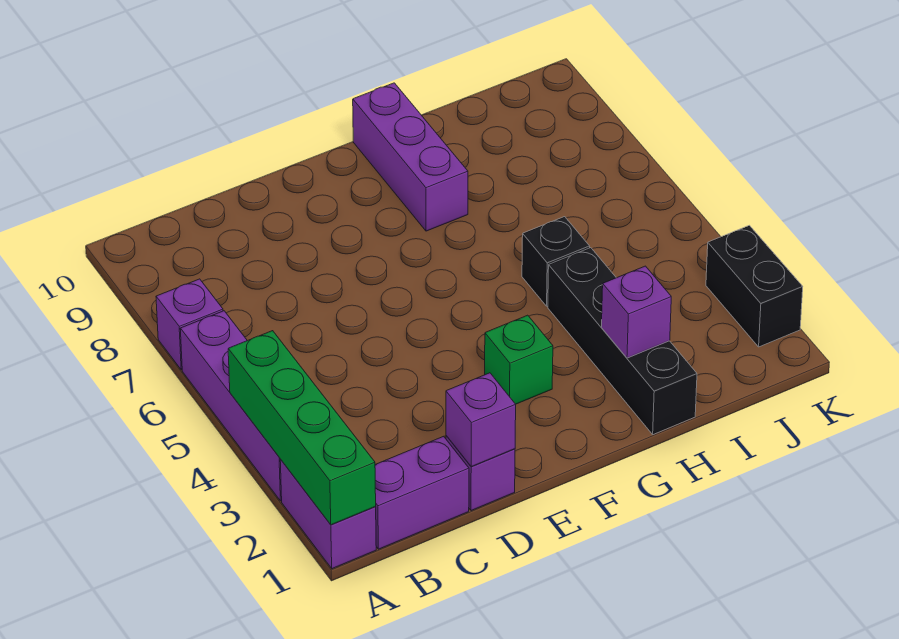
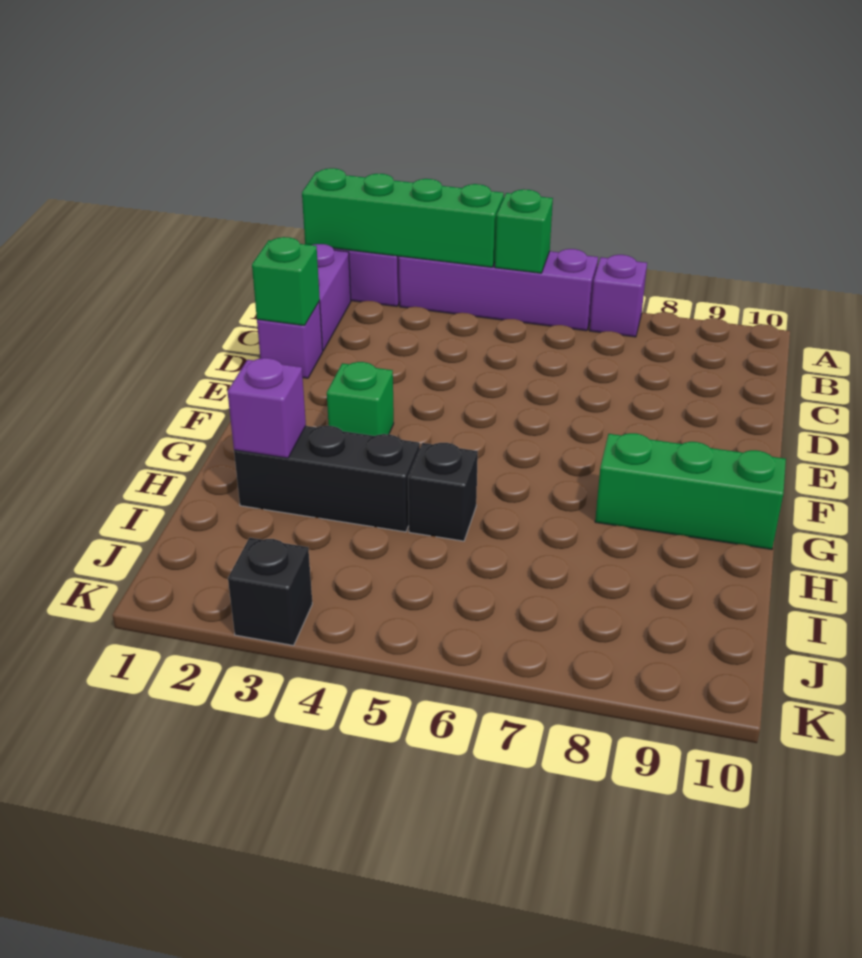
none -> green brick A5 level 2
purple brick D1 level 2 -> green brick D1 level 2
purple brick G8:G10 level 1 -> green brick G8:G10 level 1
black brick H1:H4 level 1 -> black brick H2:H4 level 1
black brick K2:K3 level 1 -> black brick K3 level 1

